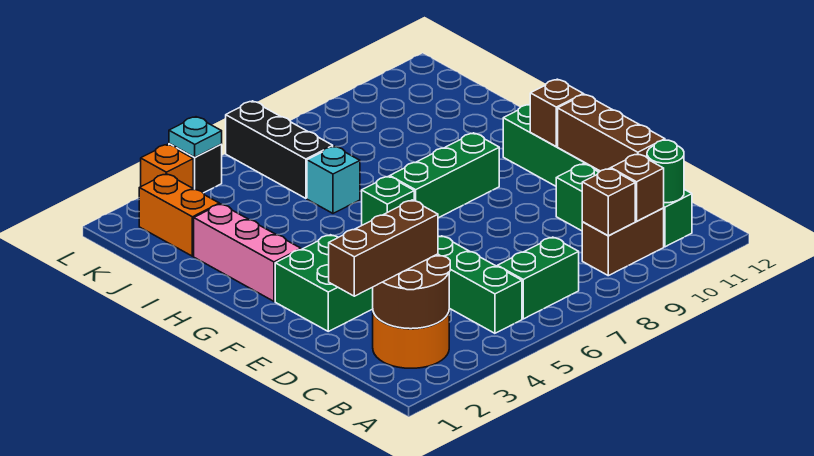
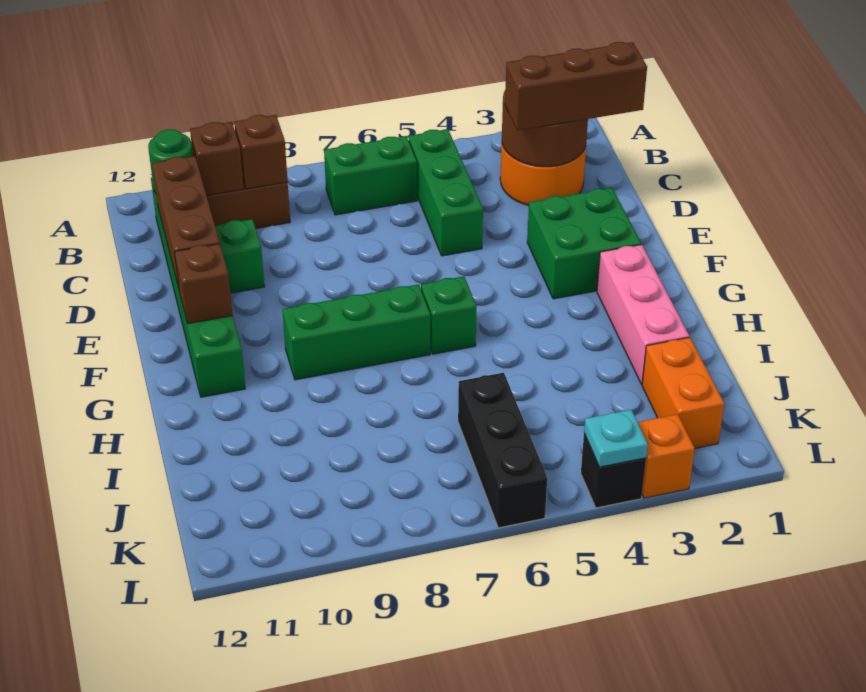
cyan brick I6 level 1 -> none

